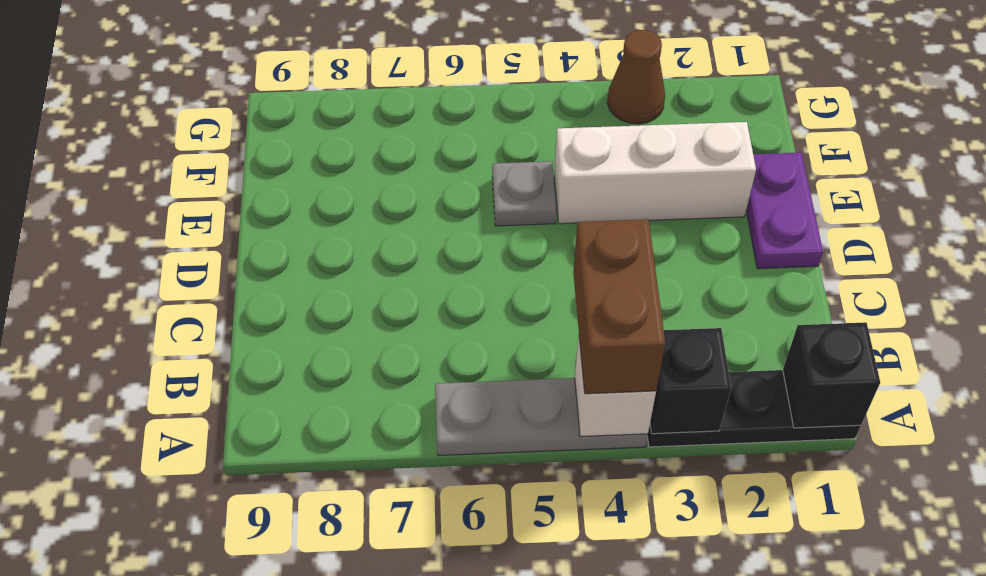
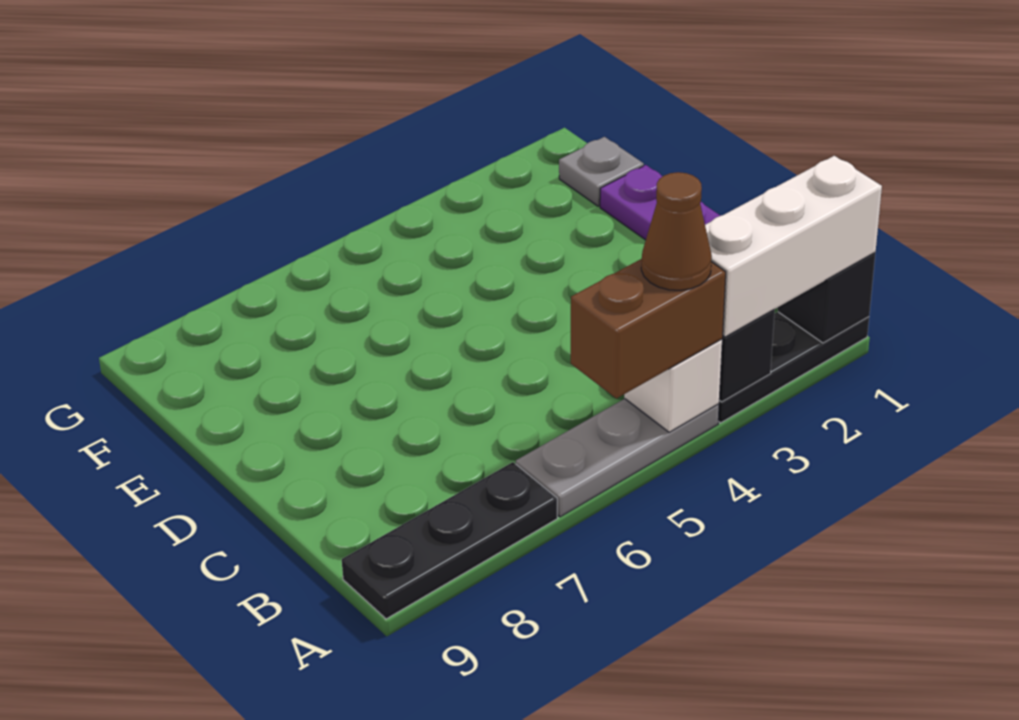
brown brick A4:B4 level 3 -> brown brick A4:A5 level 3
none -> black plate A7:A9 level 1
white brick E2:E4 level 1 -> white brick A1:A3 level 3
grey plate E5 level 1 -> grey plate F1 level 1
brown cone G3 level 1 -> brown cone A4 level 4

